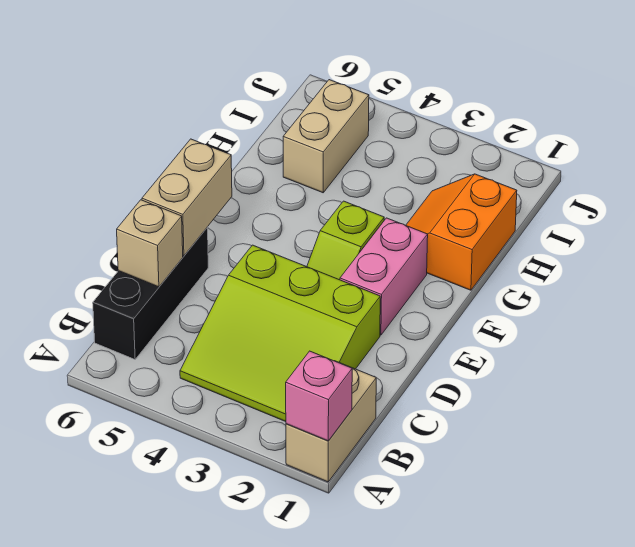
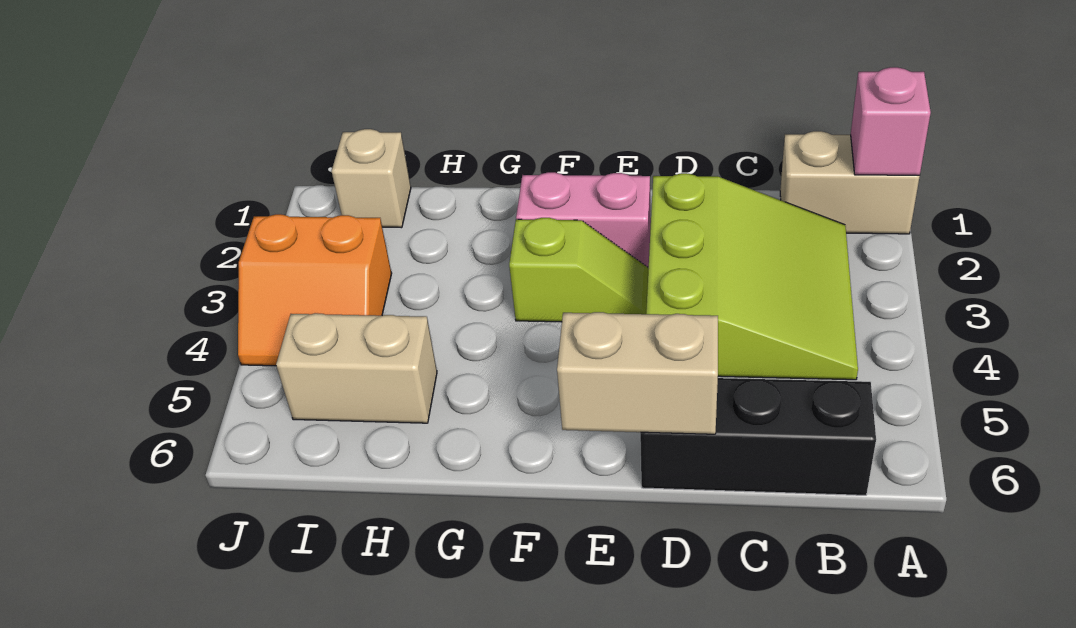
tan brick C6 level 2 -> tan brick I1 level 1
orange slope G1:H2 level 1 top 1 -> orange slope I3:J4 level 1 top 3

